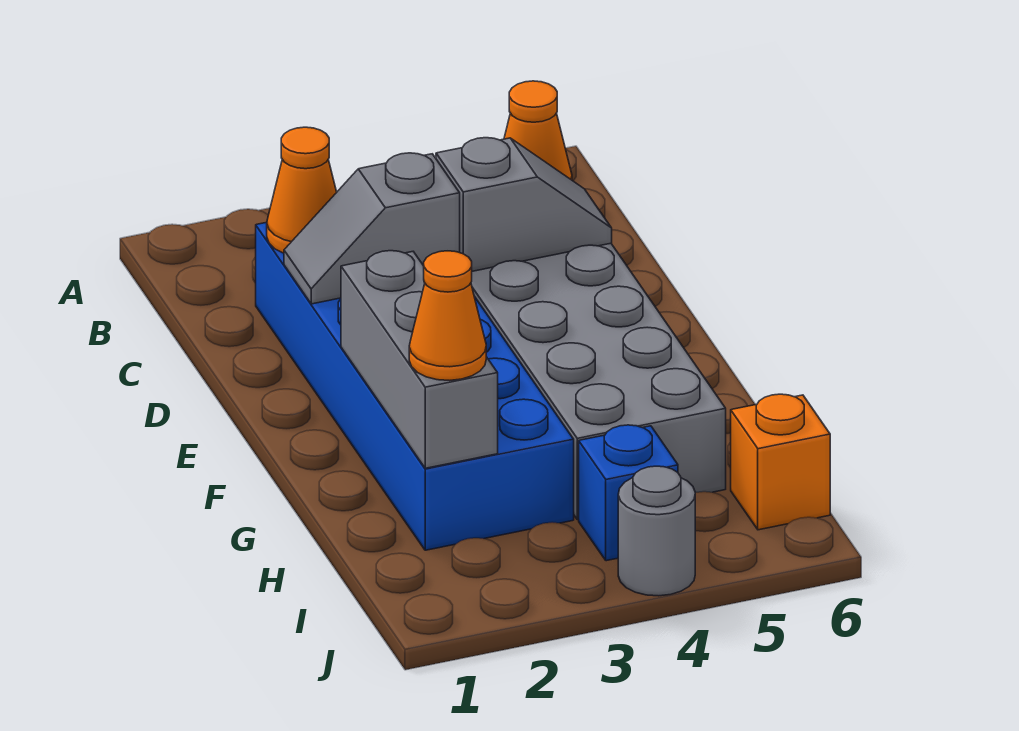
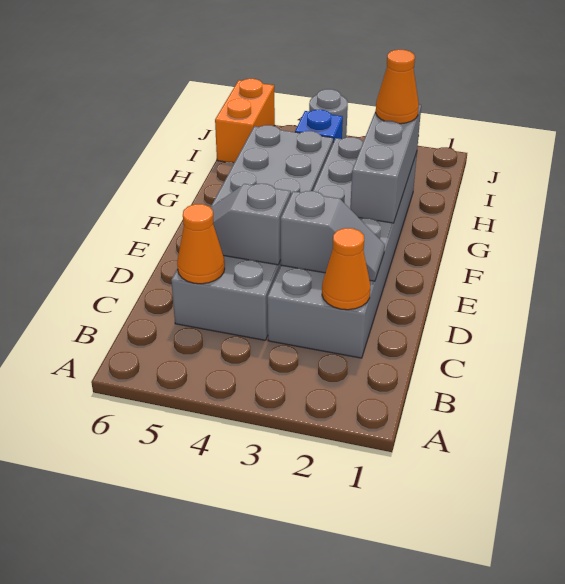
blue brick C2:H3 level 1 -> grey brick C2:H3 level 1
orange brick I6 level 1 -> orange brick I6:J6 level 1

